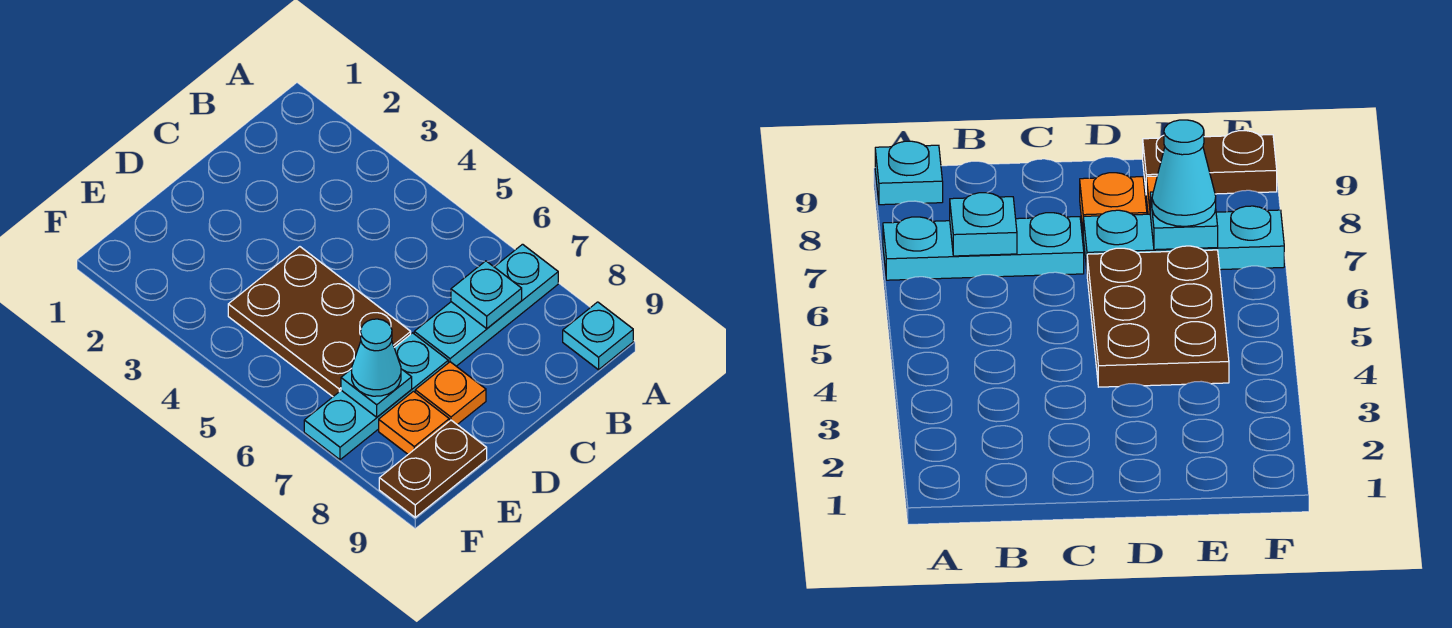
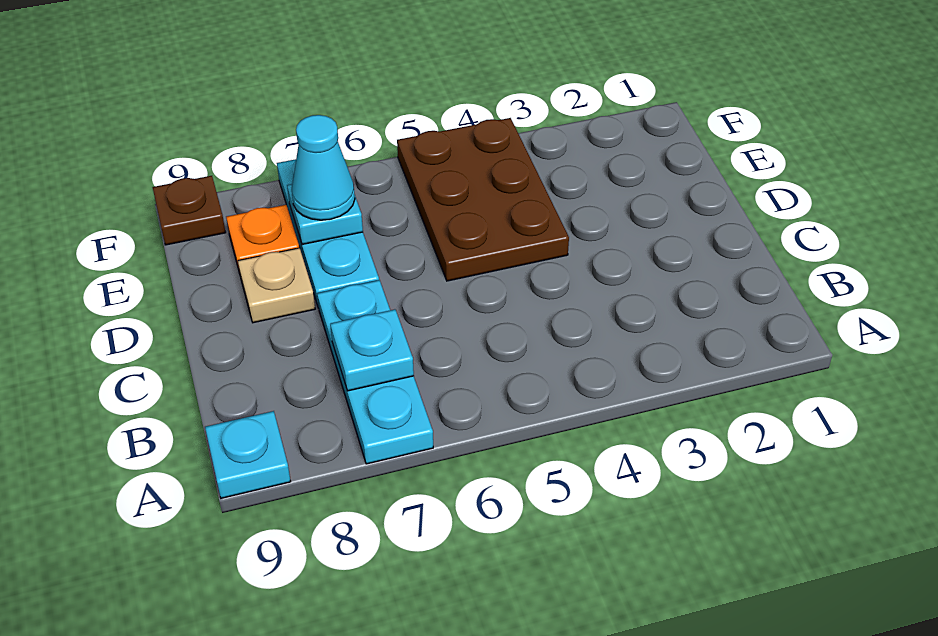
brown plate D4:E6 level 1 -> brown plate D4:F5 level 1
orange plate D8 level 1 -> tan plate D8 level 1
brown plate E9:F9 level 1 -> brown plate F9 level 1

